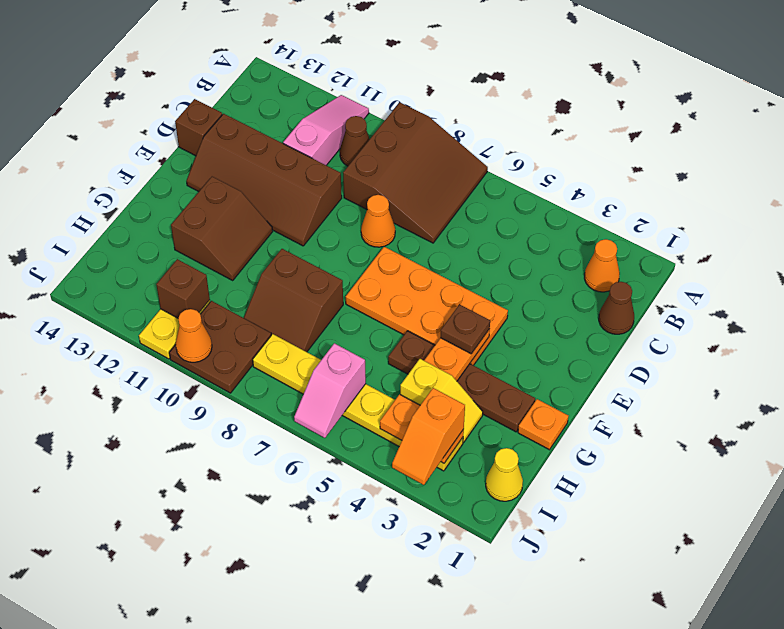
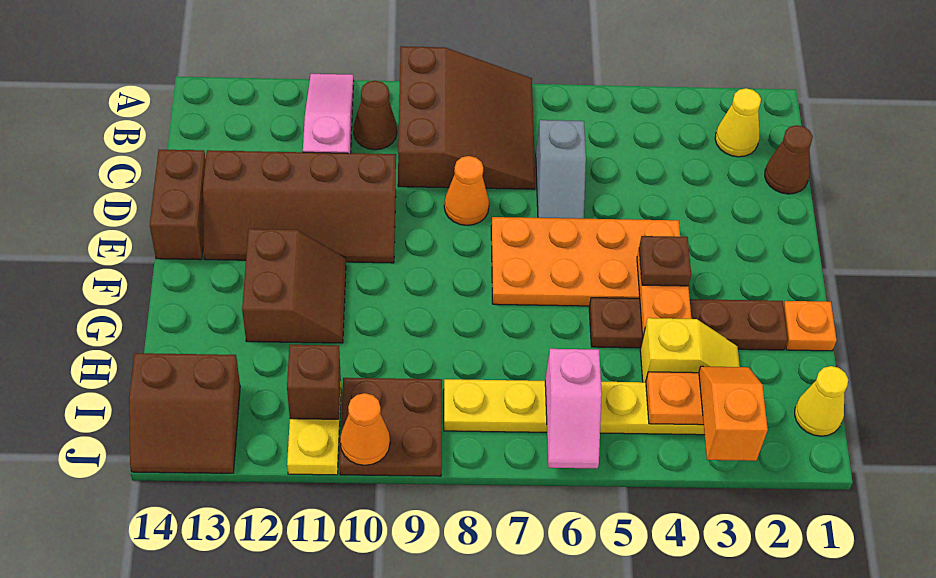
orange cone B2 level 1 -> yellow cone B2 level 1
none -> grey slope C6:D6 level 1 top C
brown brick D14 level 1 -> brown brick D14:E14 level 1
brown slope G8:H9 level 1 top G -> brown slope I13:J14 level 1 top I
orange slope I3:J3 level 3 top I -> orange slope I3:J3 level 3 top J

